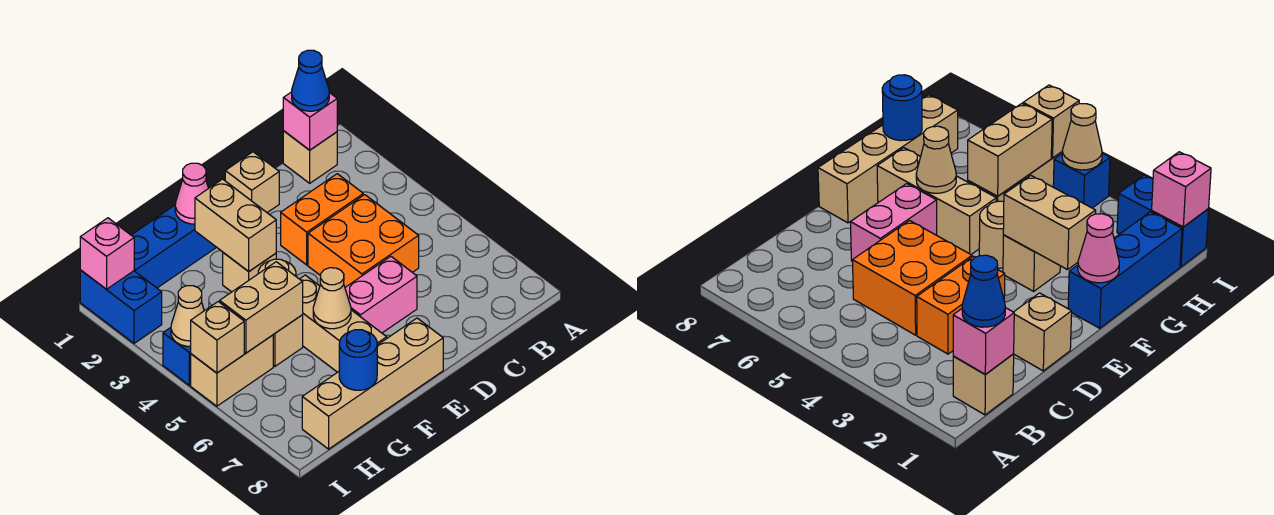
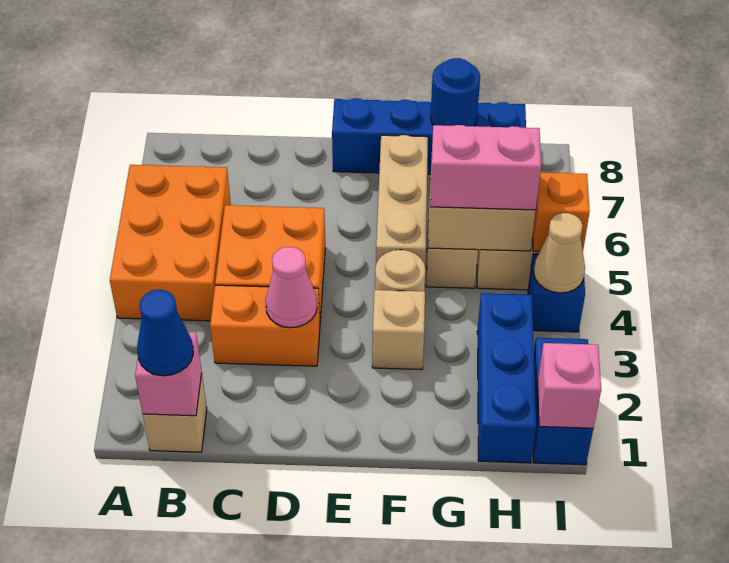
none -> orange brick A4:B6 level 1
tan brick D1 level 1 -> none
pink brick D6:E6 level 1 -> pink brick G5:H5 level 3
tan brick E8:H8 level 1 -> blue brick E8:H8 level 1
blue brick F1:H1 level 1 -> blue brick H1:H3 level 1
pink cone F1 level 2 -> pink cone D3 level 2
tan brick F2:F3 level 2 -> none
tan cone F6 level 2 -> none
tan brick I5 level 2 -> orange brick I5 level 2

